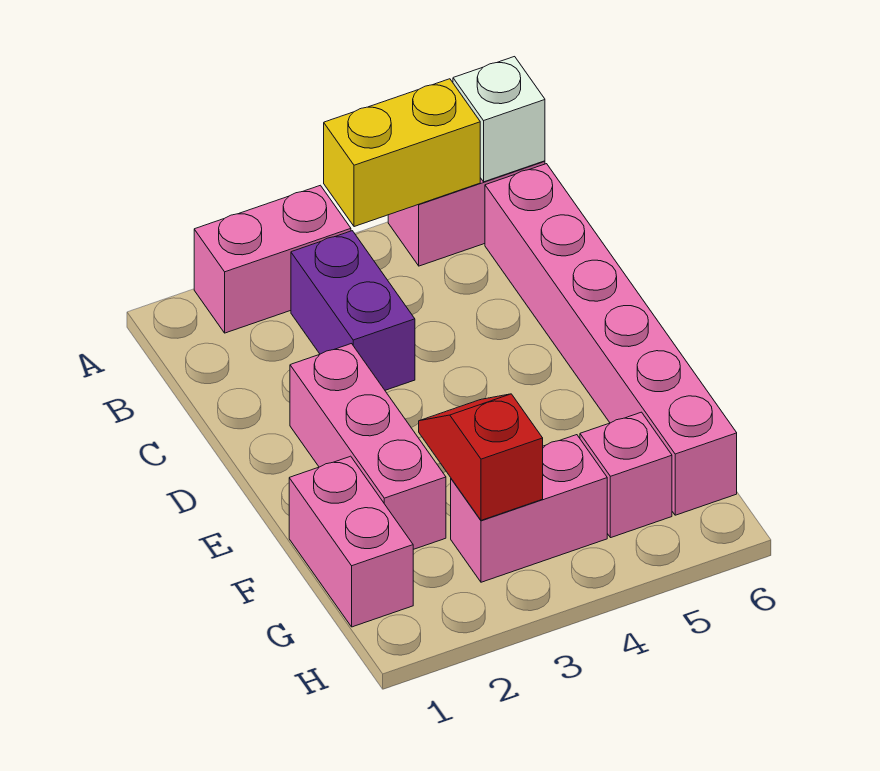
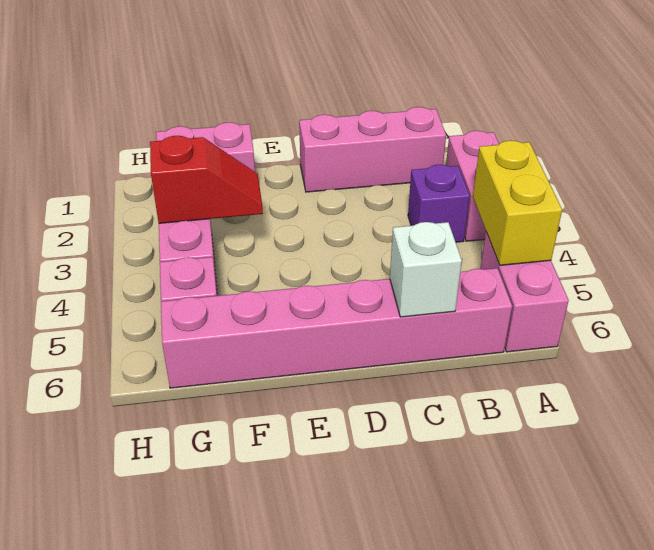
white brick A6 level 2 -> white brick C6 level 2
purple brick B3:C3 level 1 -> purple brick B3 level 1
pink brick D2:F2 level 1 -> pink brick B1:D1 level 1

